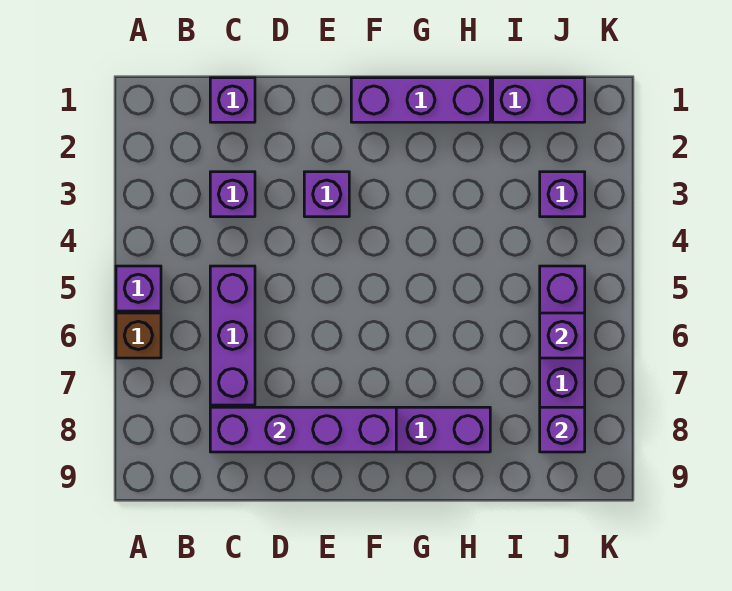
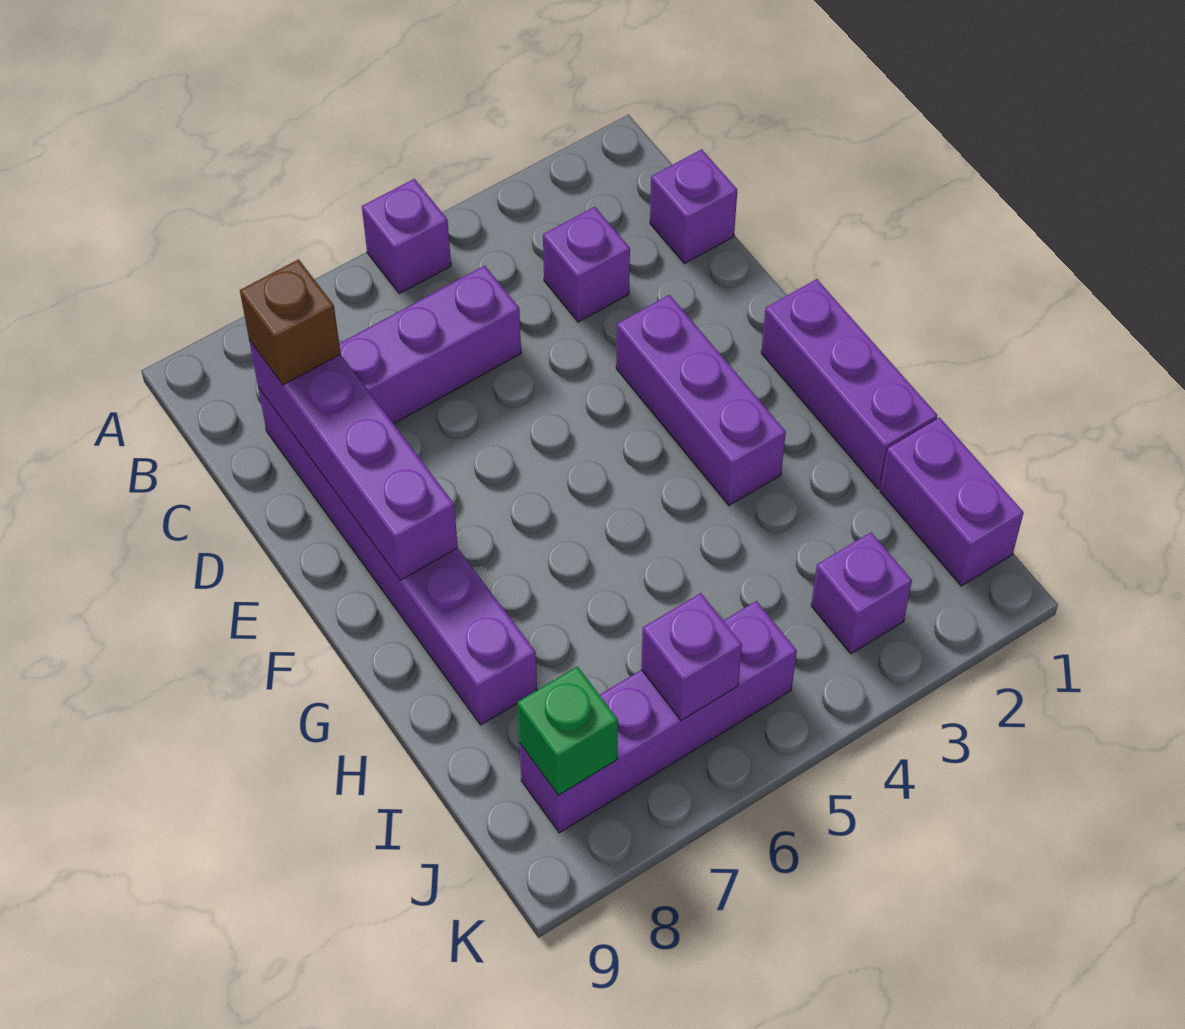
brown brick A6 level 1 -> brown brick C8 level 3
purple brick E3 level 1 -> purple brick E3:G3 level 1
purple brick J8 level 2 -> green brick J8 level 2

